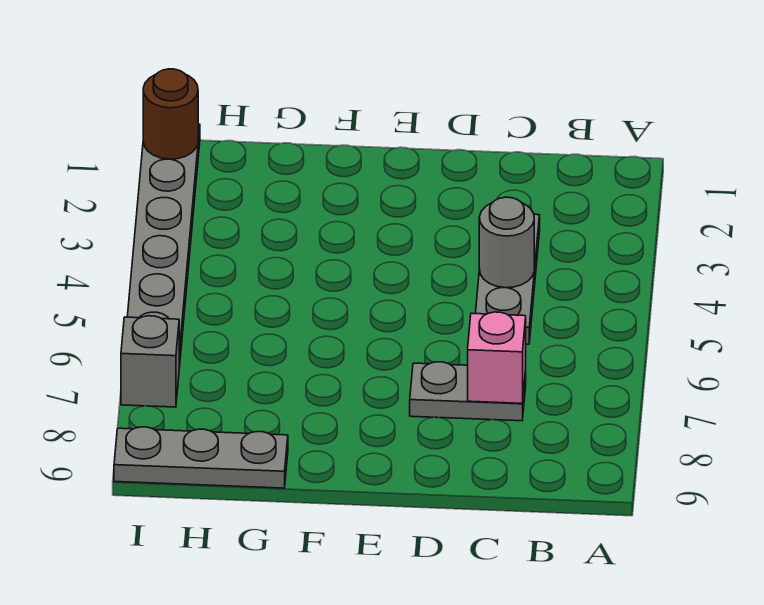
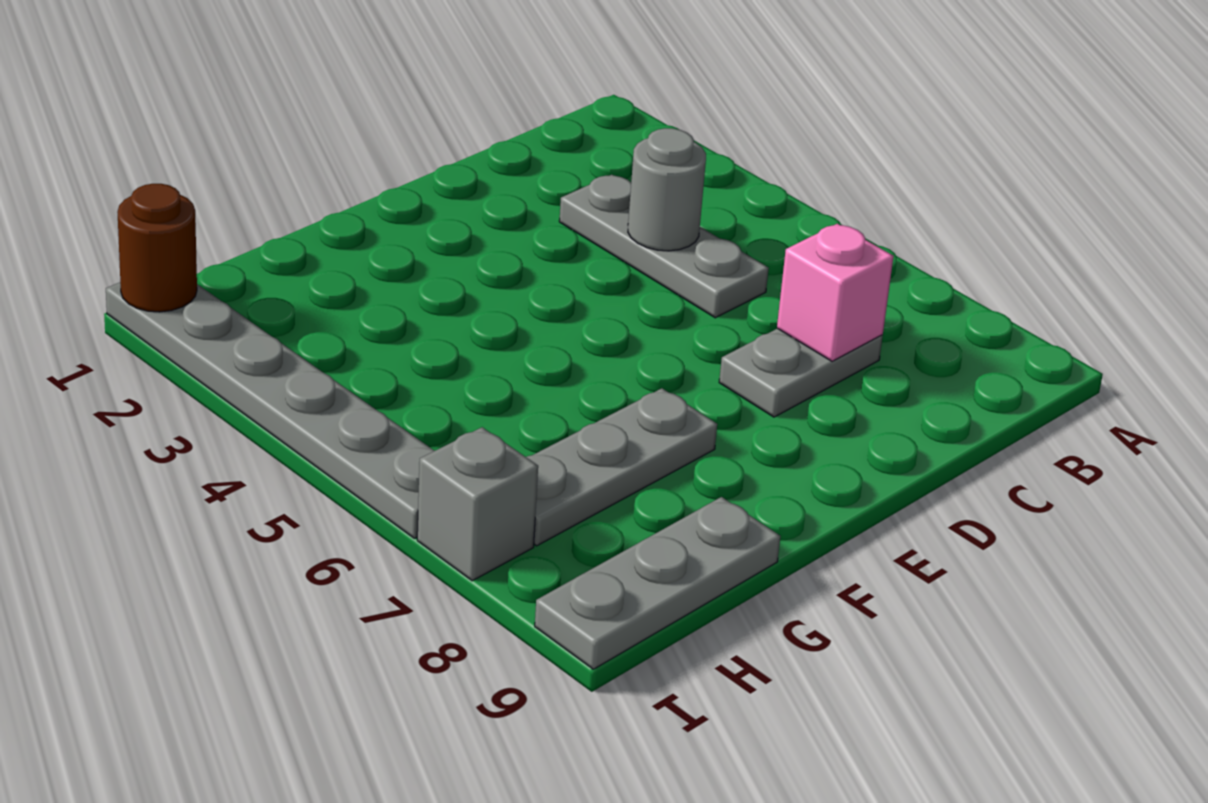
none -> grey plate F7:H7 level 1

